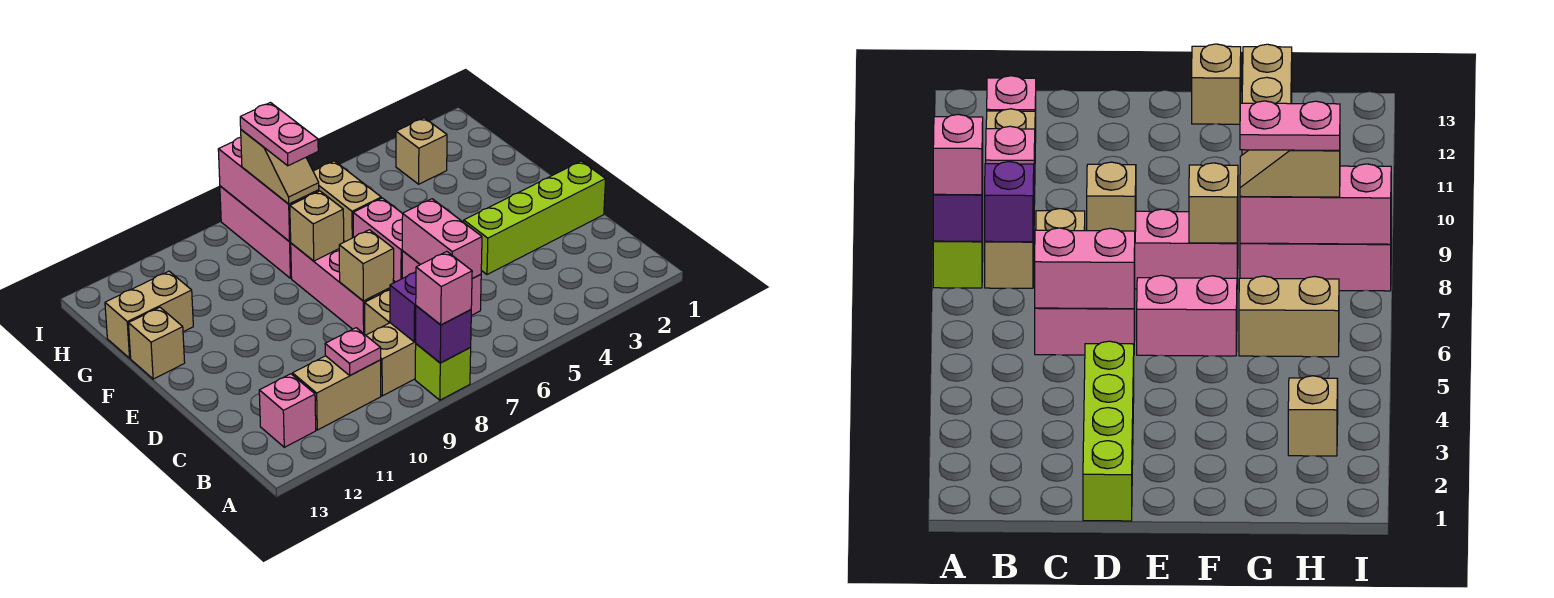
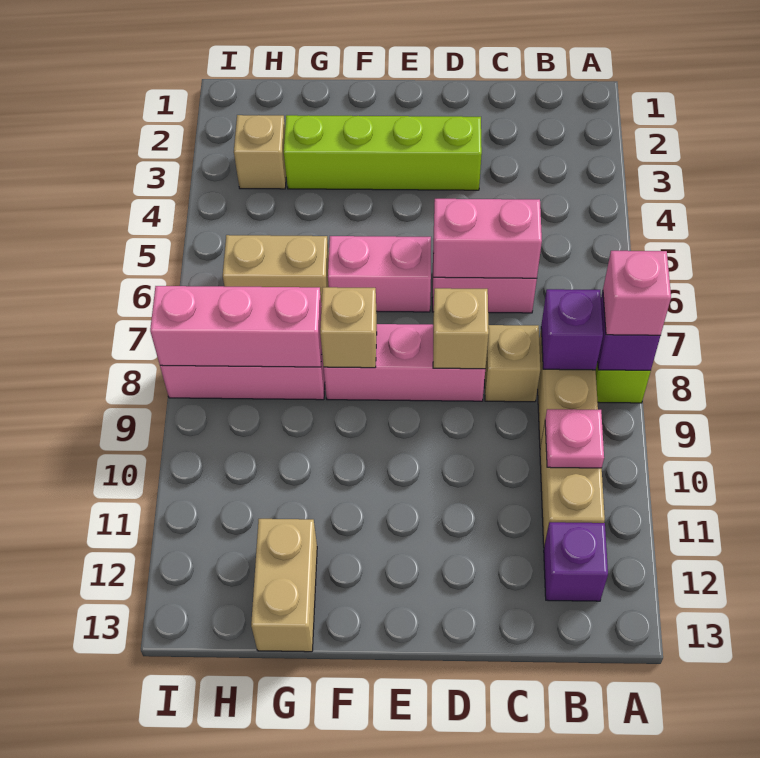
pink brick B12 level 1 -> purple brick B12 level 1
lime brick D1:D4 level 1 -> lime brick D3:G3 level 1
tan brick F13 level 1 -> none
tan slope G8:H8 level 3 top H -> none
pink plate G8:H8 level 4 -> none

